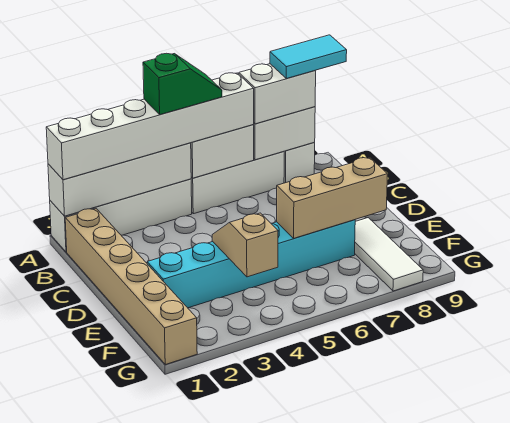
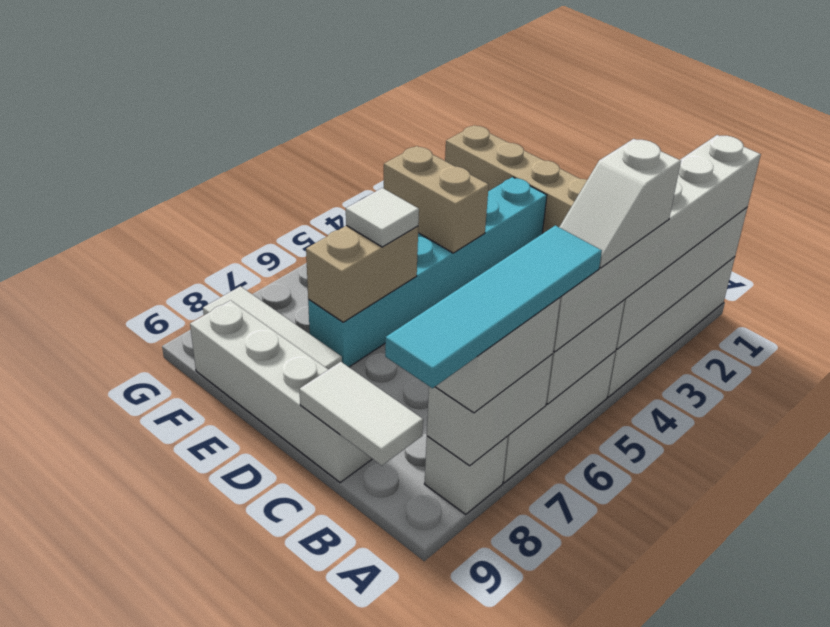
green slope A4:A5 level 4 top 4 -> white slope A4:A5 level 4 top 4
cyan tile A8:A9 level 4 -> cyan tile A6:A9 level 4
none -> white tile B9:C9 level 2
none -> white brick C9:F9 level 1
tan slope E4:F4 level 2 top F -> tan brick E4:F4 level 2
tan brick E6:E8 level 2 -> tan brick E6:E7 level 2
none -> white tile E6 level 3

